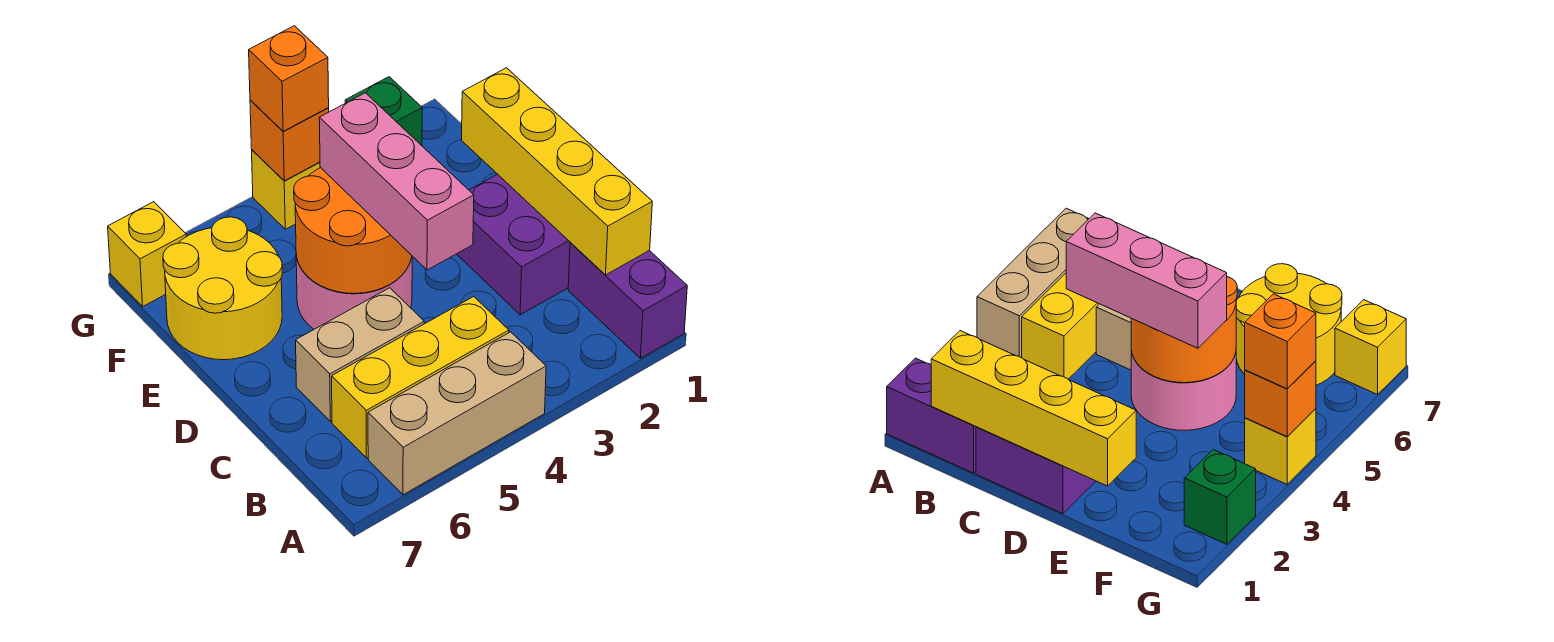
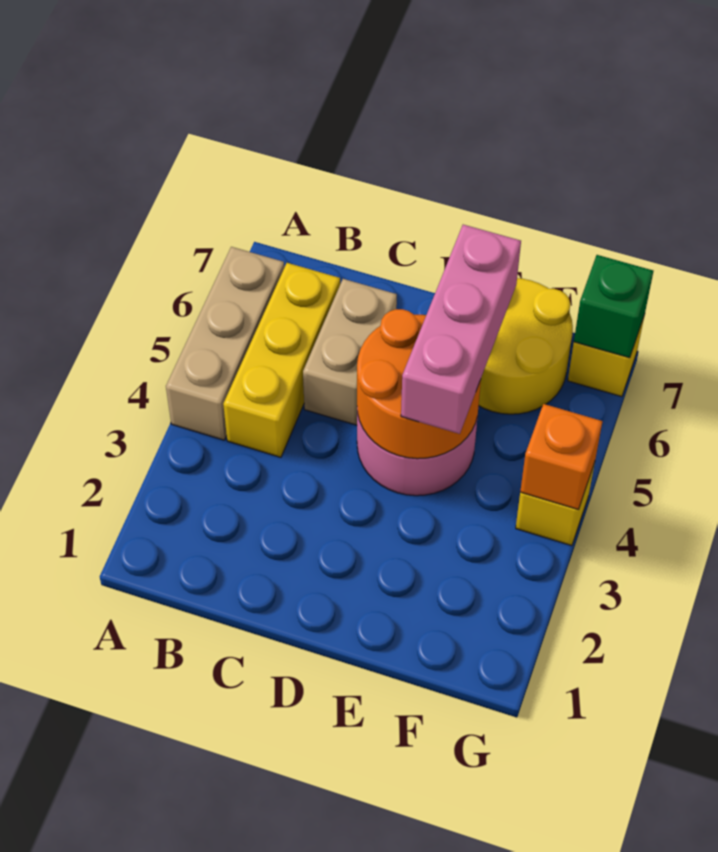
purple brick A1:B1 level 1 -> none
yellow brick B1:E1 level 2 -> none
purple brick C1:D2 level 1 -> none
pink brick C4:E4 level 3 -> pink brick E4:E6 level 3
green brick G2 level 1 -> green brick G7 level 2
orange brick G4 level 3 -> none

